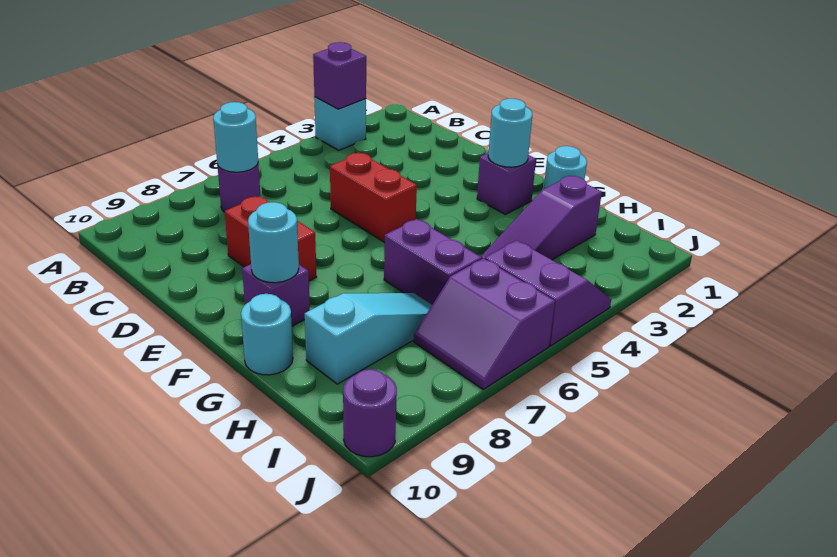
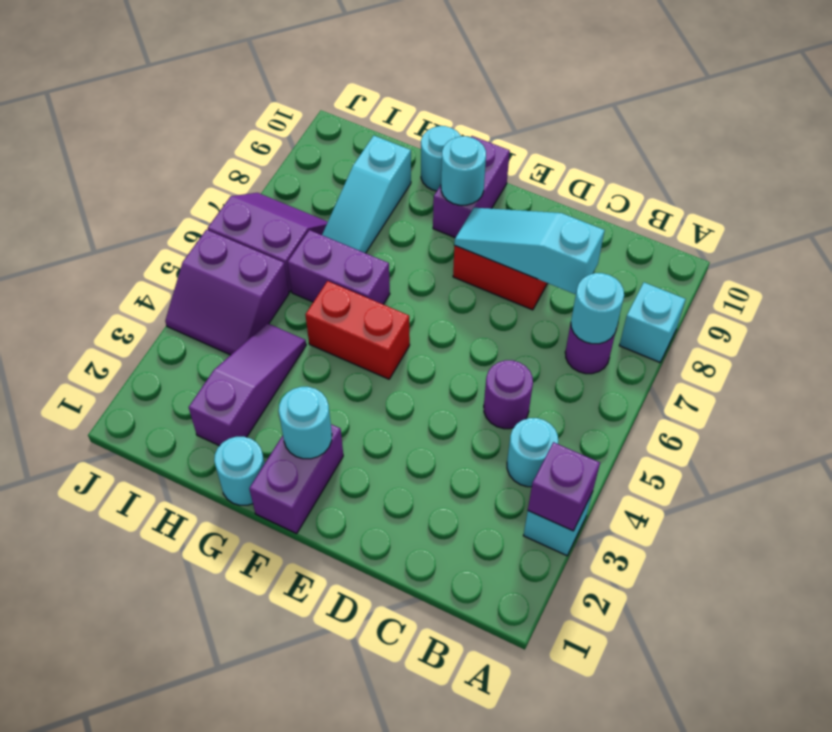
none -> cyan brick A8 level 1
none -> cyan round brick B4 level 1
none -> cyan slope C8:E8 level 2 top C
red brick D5:E5 level 1 -> red brick F5:G5 level 1
purple brick F2 level 1 -> purple brick F1:F2 level 1
purple brick F9 level 1 -> purple brick F9:F10 level 1
purple round brick J10 level 1 -> purple round brick C5 level 1

